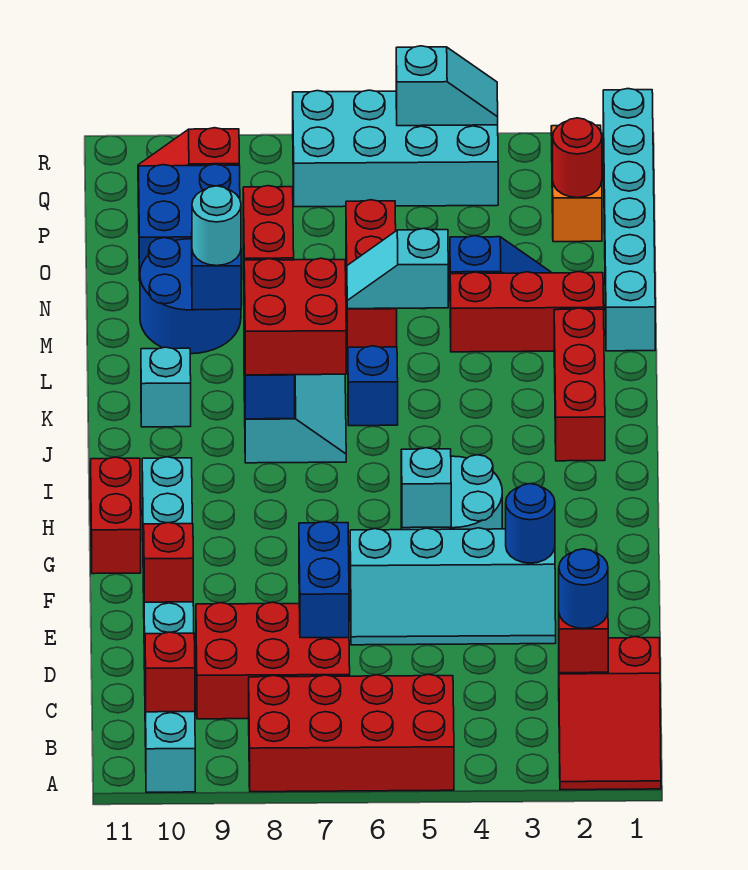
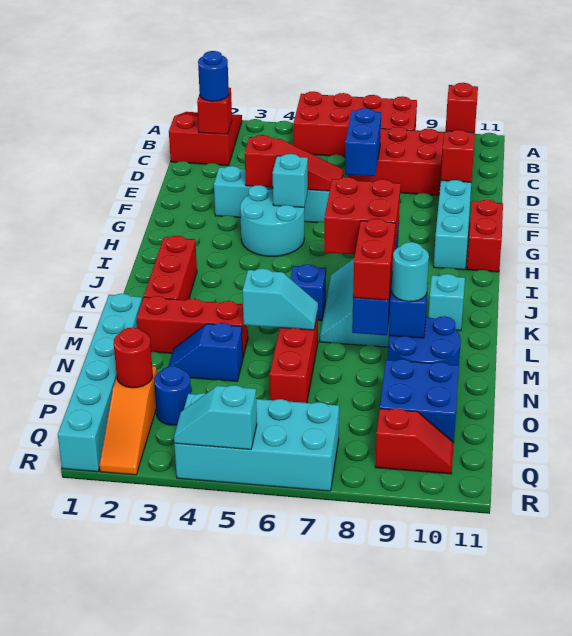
blue round brick F3 level 2 -> blue round brick P3 level 1
none -> red slope F4:F6 level 2 top 4

